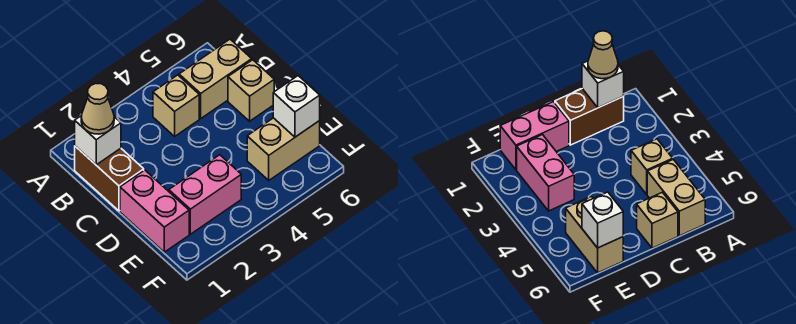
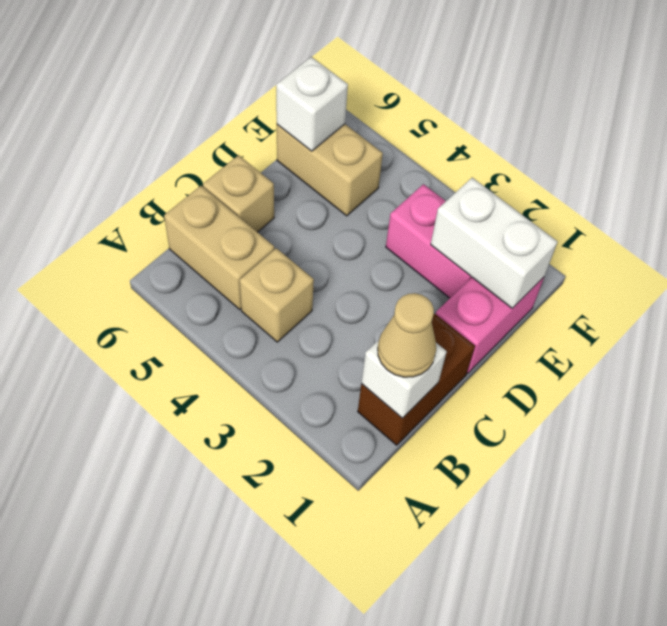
none -> white brick E1:E2 level 2

